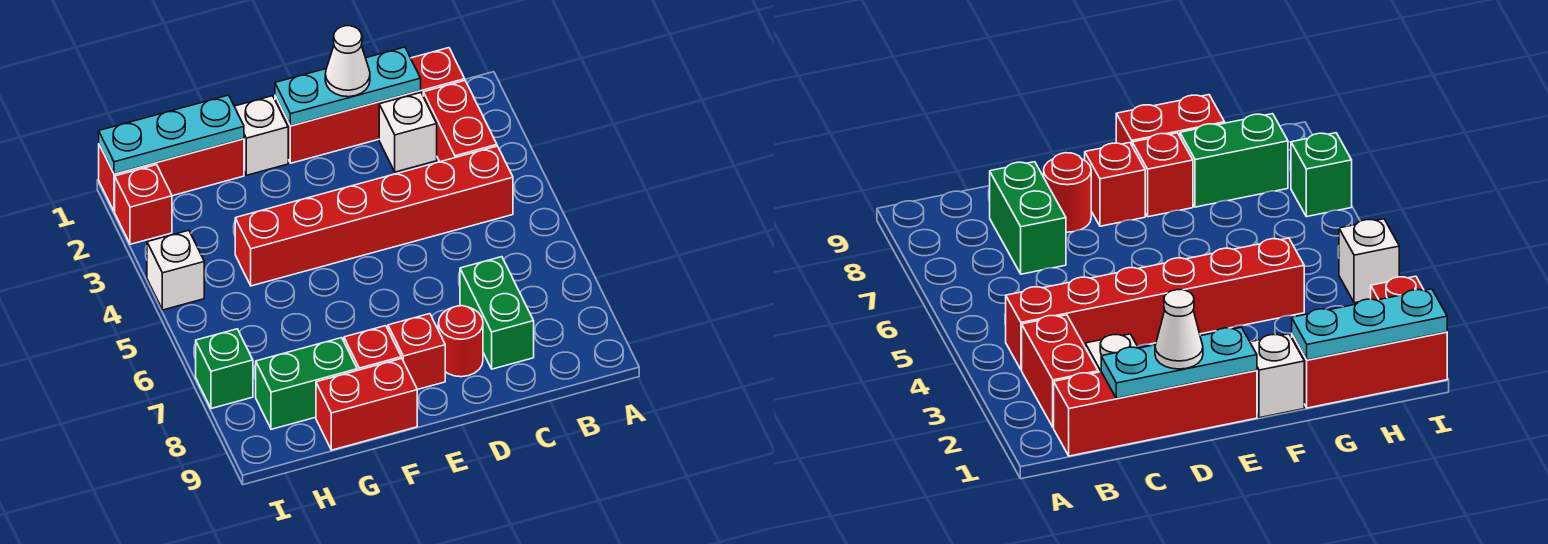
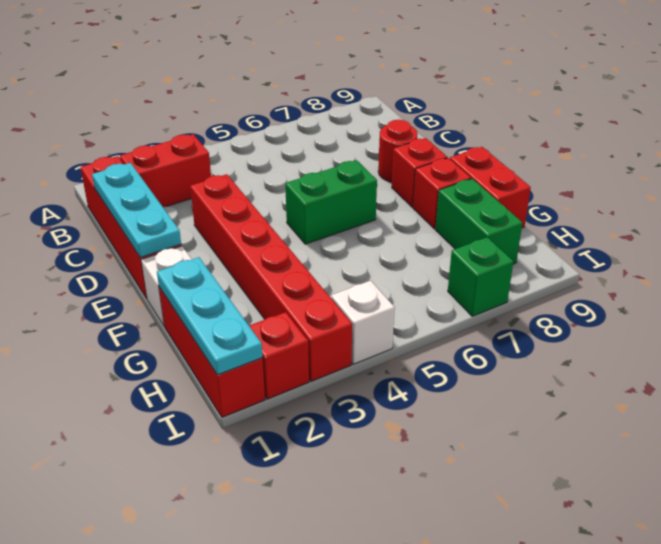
red brick B4:G4 level 1 -> red brick D3:I3 level 1
white brick C2 level 1 -> none
green brick C7:C8 level 1 -> green brick E5:E6 level 1
white cone D1 level 3 -> none

